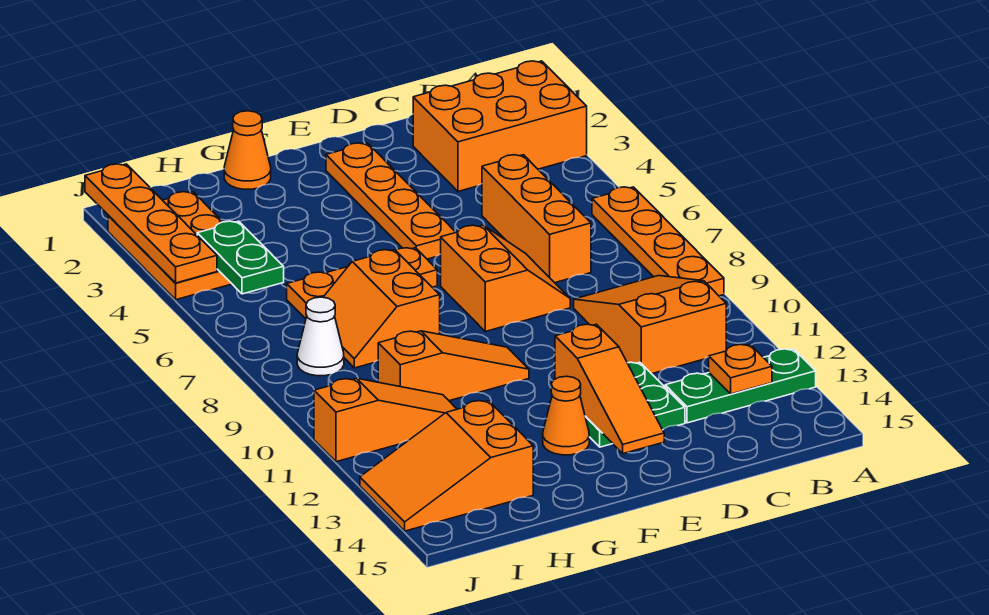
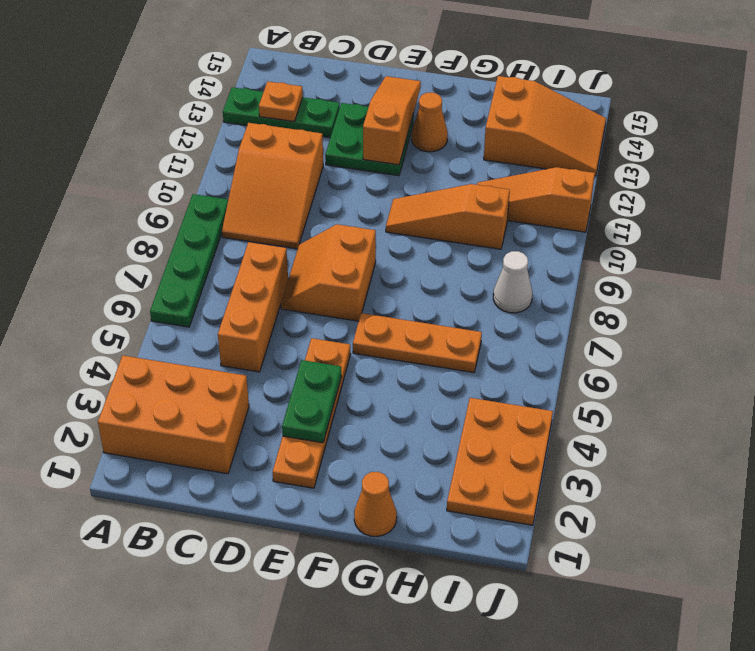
orange plate A6:A9 level 1 -> green plate A6:A9 level 1
orange slope G7:H8 level 1 top G -> none
green plate I4:I5 level 2 -> green plate E3:E4 level 2
orange plate J1:J4 level 2 -> none

